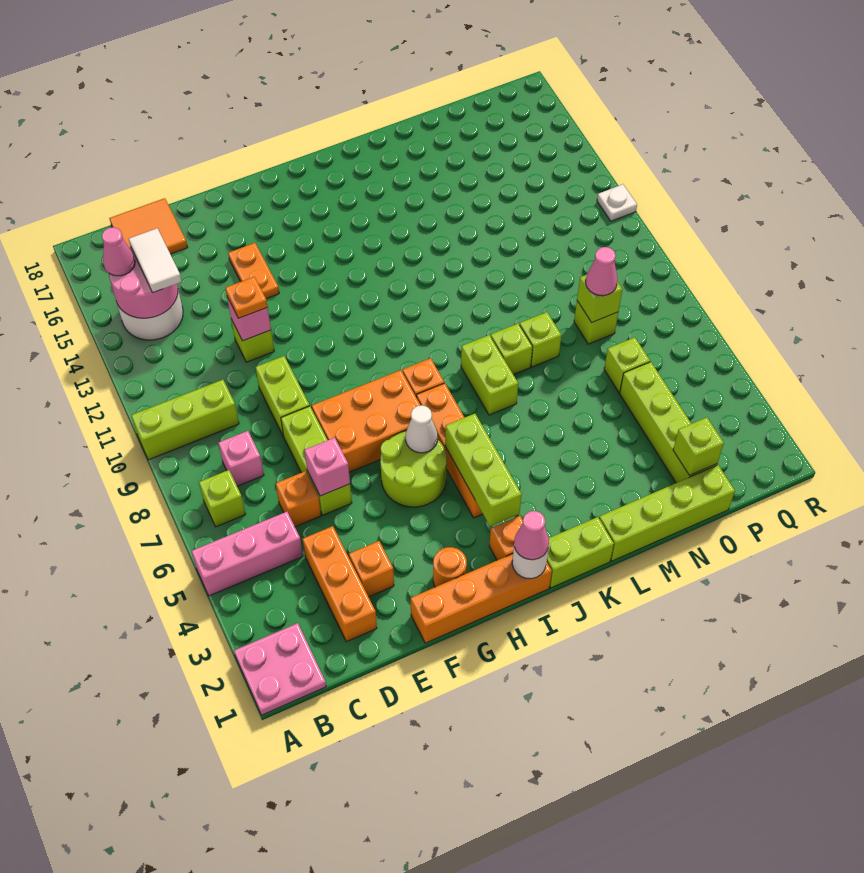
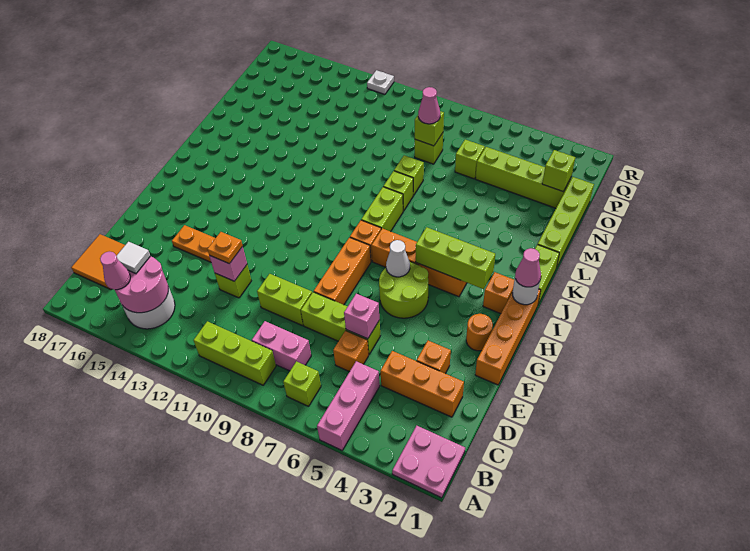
lime brick A10:C10 level 1 -> lime brick B9:B11 level 1
pink brick C8 level 1 -> pink brick C8:C9 level 1
white tile C14:C15 level 3 -> white tile C15 level 3
orange brick F7:H8 level 1 -> orange brick F8:H8 level 1
lime brick K7:K8 level 1 -> lime brick J8:K8 level 1

